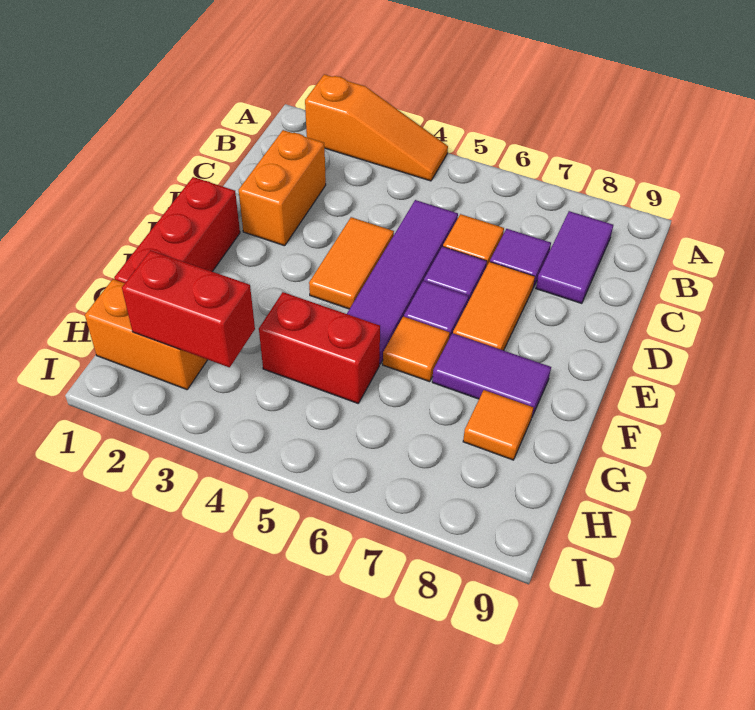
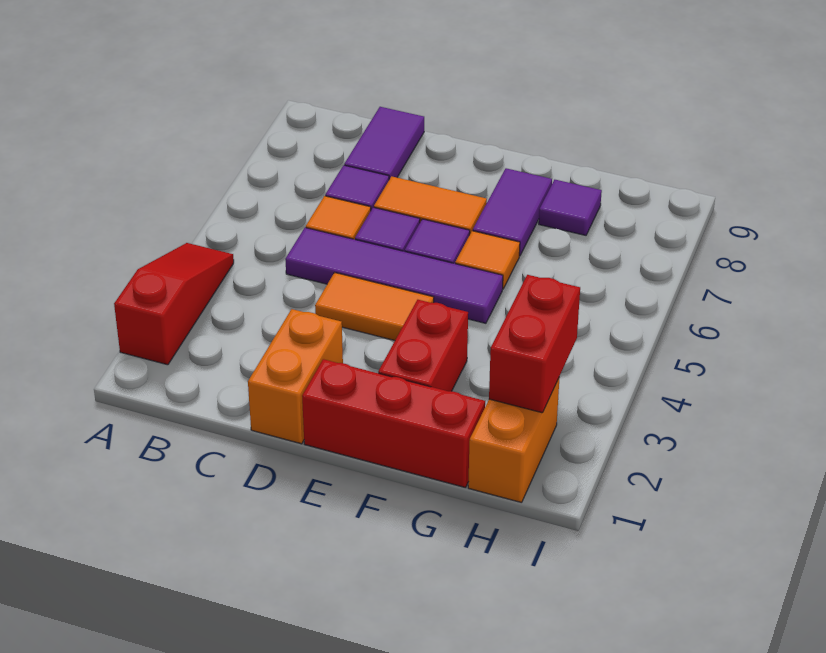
orange slope A2:A4 level 1 top 2 -> red slope A2:A4 level 1 top 2
purple tile B8:C8 level 1 -> purple tile C8:C9 level 1
orange brick C2:D2 level 1 -> orange brick D1:D2 level 1
red brick G4:G5 level 1 -> red brick F2:F3 level 1
orange tile G8 level 1 -> purple tile G8 level 1

